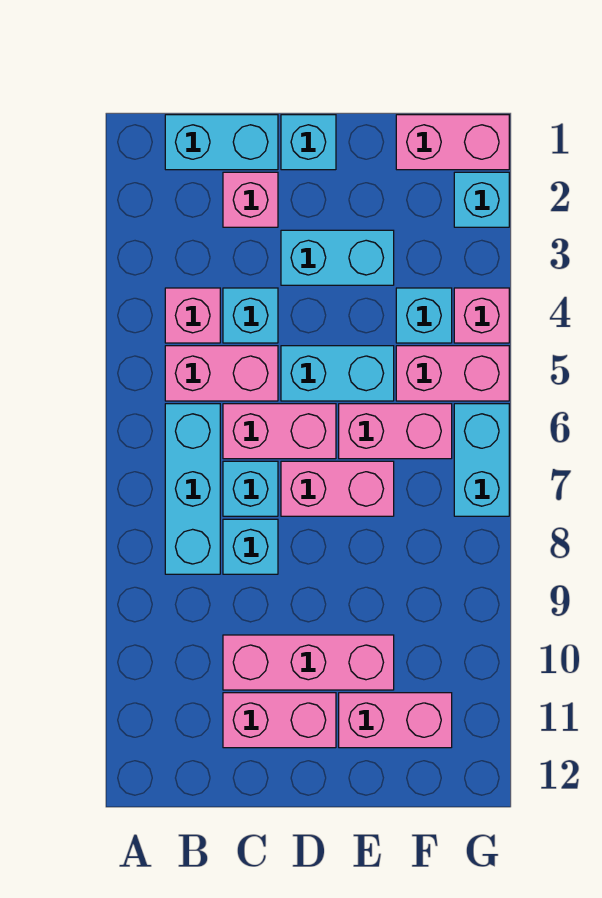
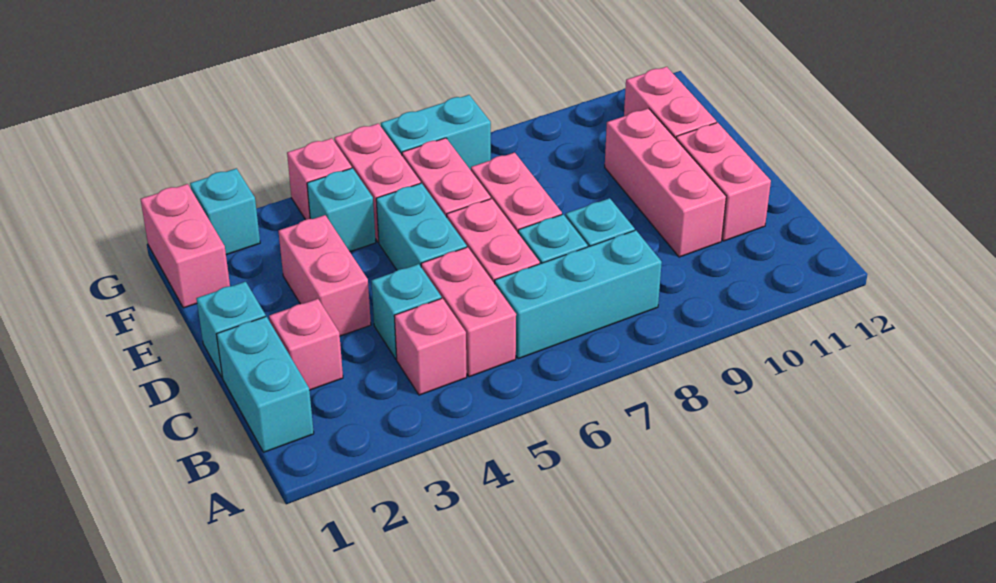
cyan brick D3:E3 level 1 -> pink brick D3:E3 level 1

